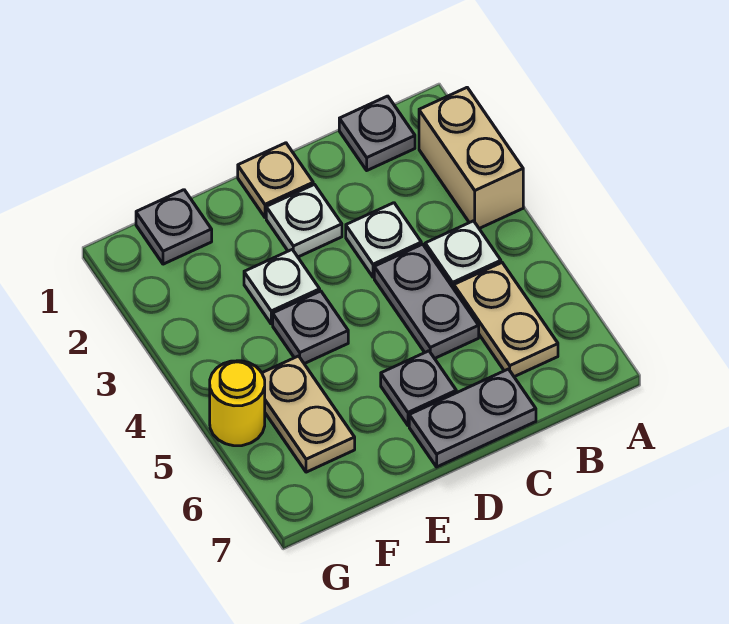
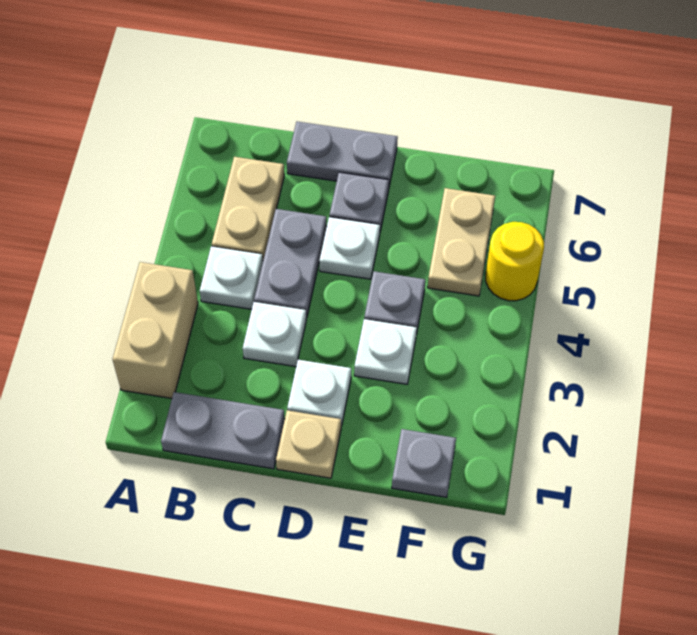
grey plate B1 level 1 -> grey plate B1:C1 level 1
none -> white plate D5 level 1

